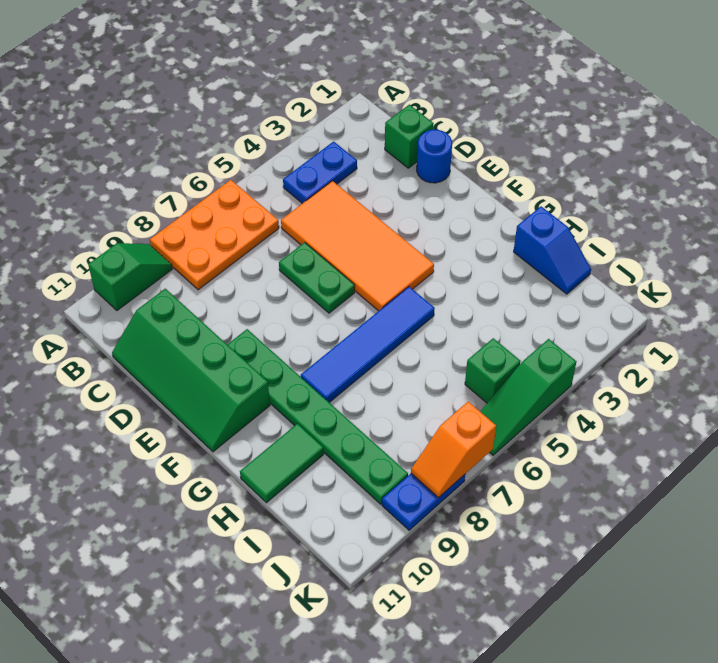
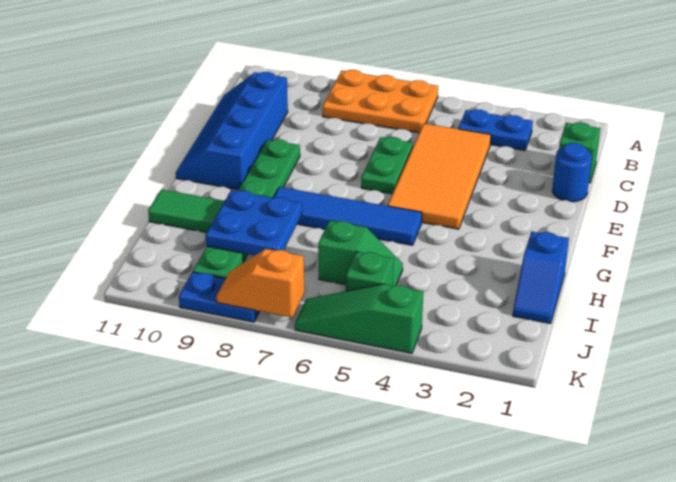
green slope A9:A10 level 1 top 10 -> green slope I5:I6 level 1 top 6
green slope C10:F11 level 1 top 10 -> blue slope C10:F11 level 1 top 10
none -> blue plate H8:I9 level 2

